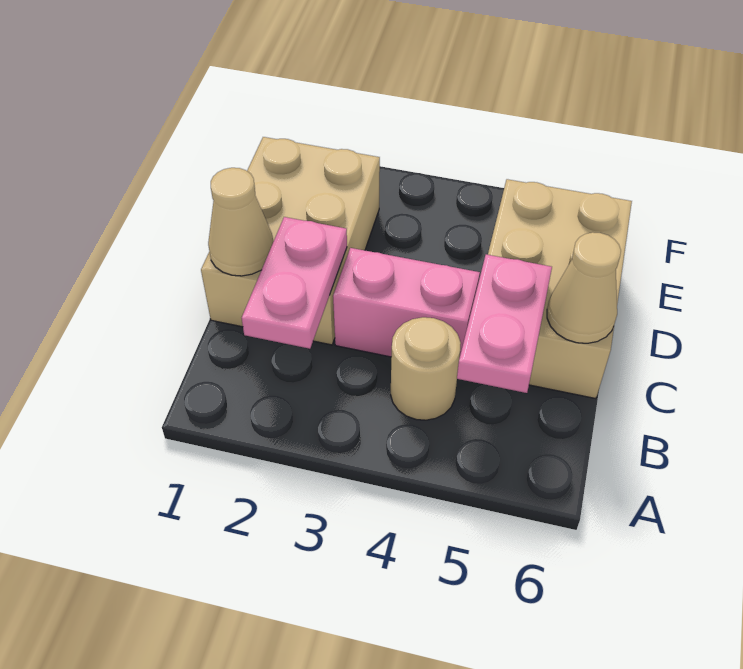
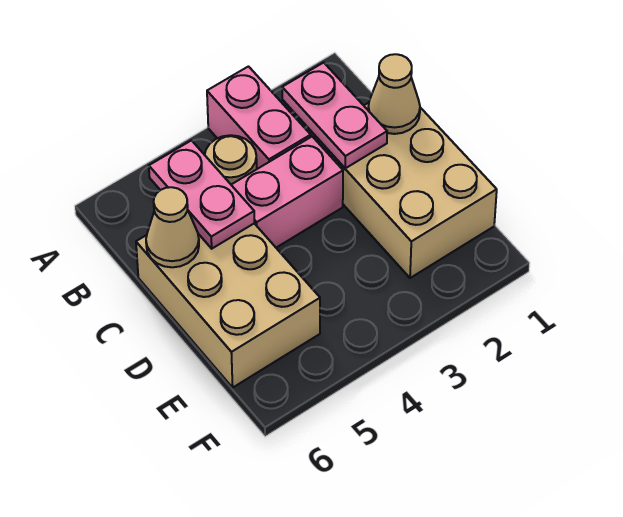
none -> pink brick A3:B3 level 1

